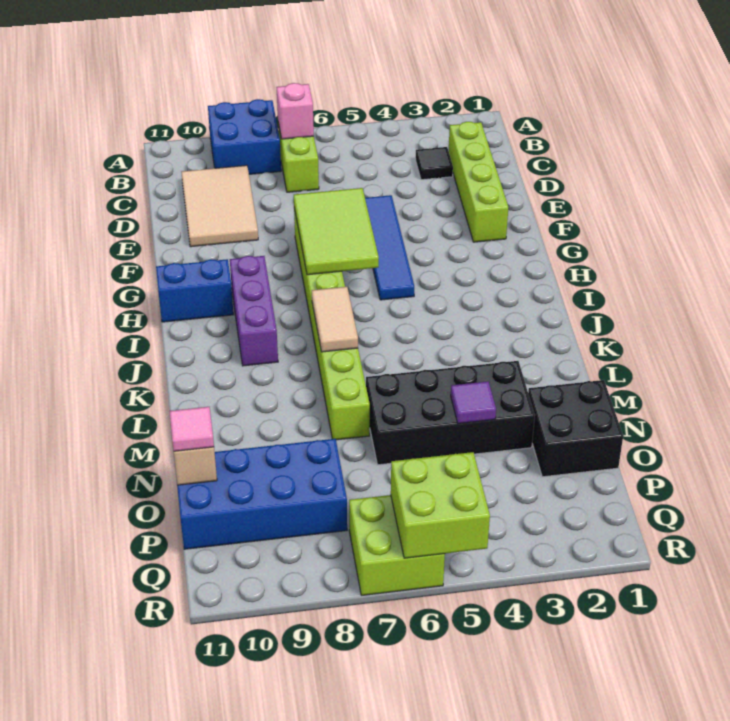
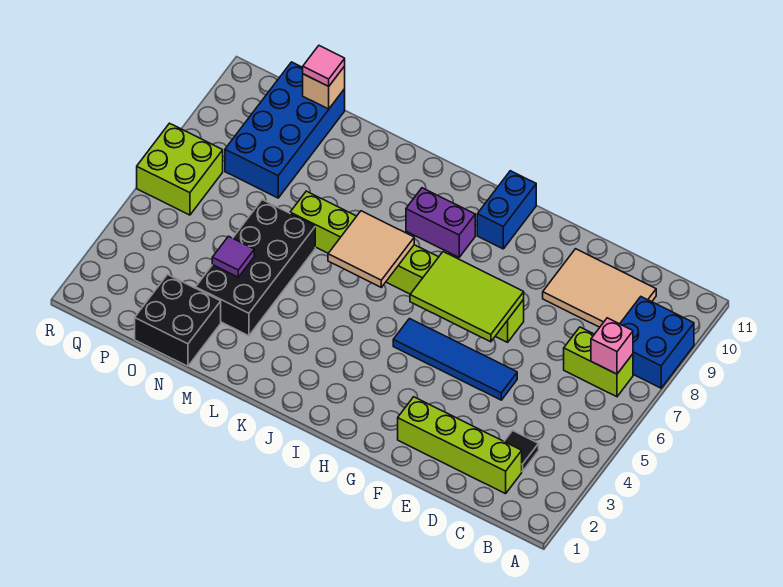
purple brick H9:J9 level 1 -> purple brick I9:J9 level 1
tan tile J7:K7 level 2 -> tan tile J6:K7 level 2
lime brick Q5:R6 level 2 -> none

